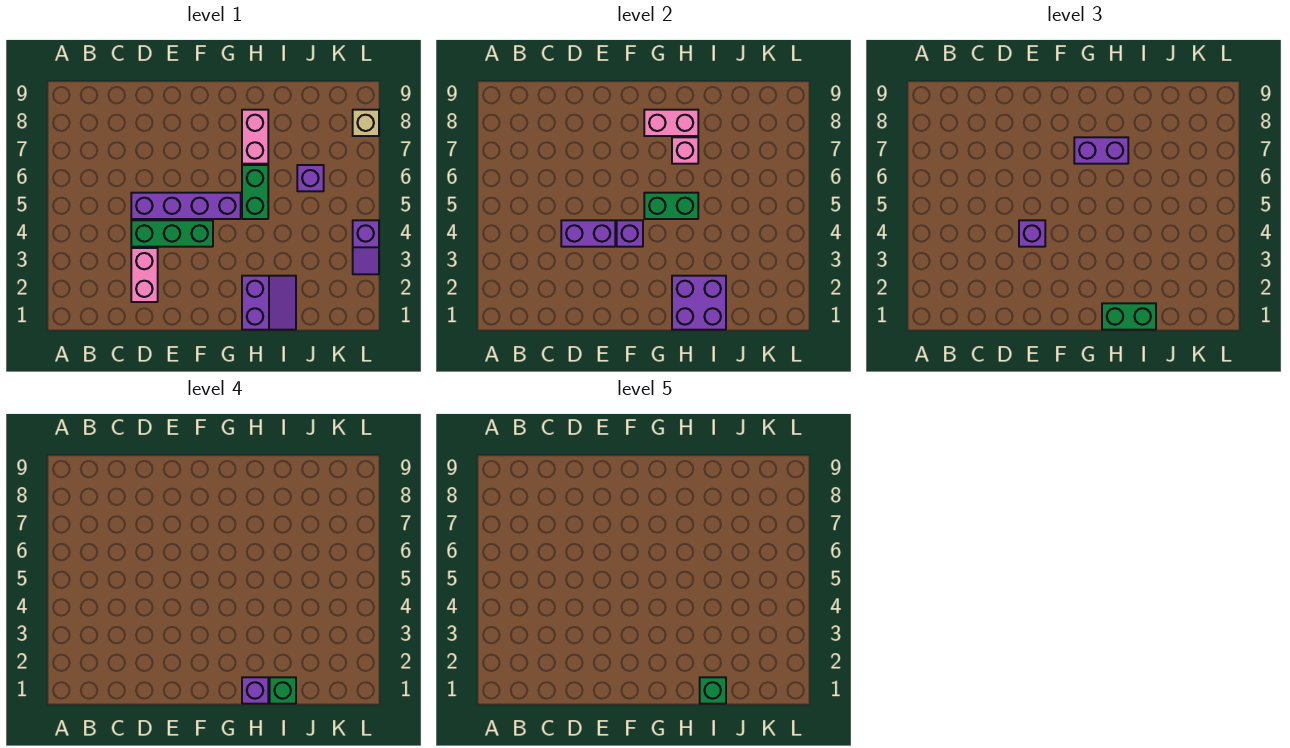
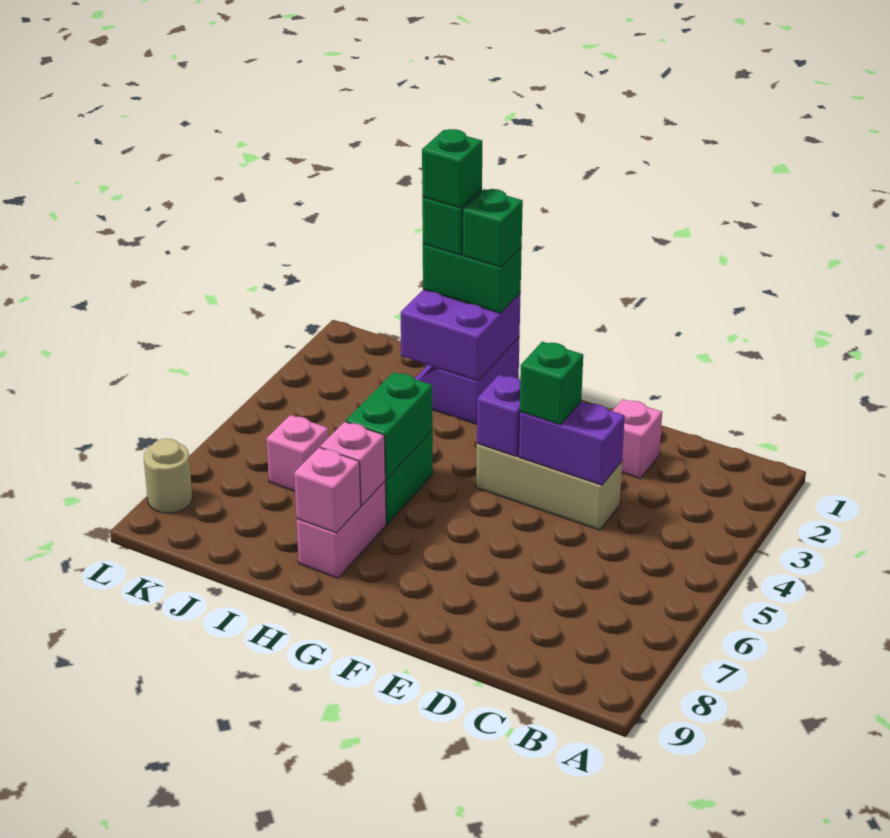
pink brick D2:D3 level 1 -> pink brick D2 level 1
green brick D4:F4 level 1 -> tan brick D4:F4 level 1
purple brick D5:G5 level 1 -> none
purple brick E4 level 3 -> green brick E4 level 3
green brick G5:H5 level 2 -> green brick H5:H6 level 2
purple brick G7:H7 level 3 -> none
pink brick G8:H8 level 2 -> pink brick H8 level 2
purple brick H1 level 4 -> green brick H1 level 4
purple brick J6 level 1 -> pink brick J6 level 1
purple slope L3:L4 level 1 top 4 -> none
tan brick L8 level 1 -> tan round brick L8 level 1

